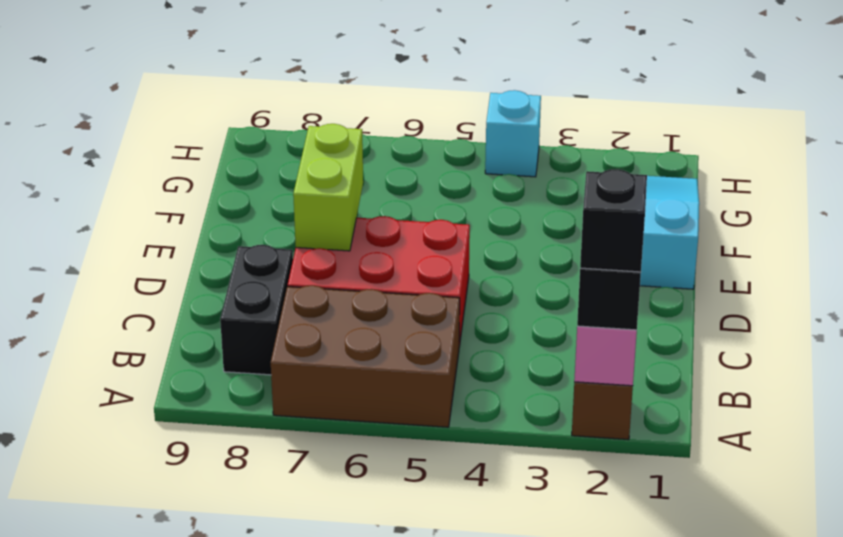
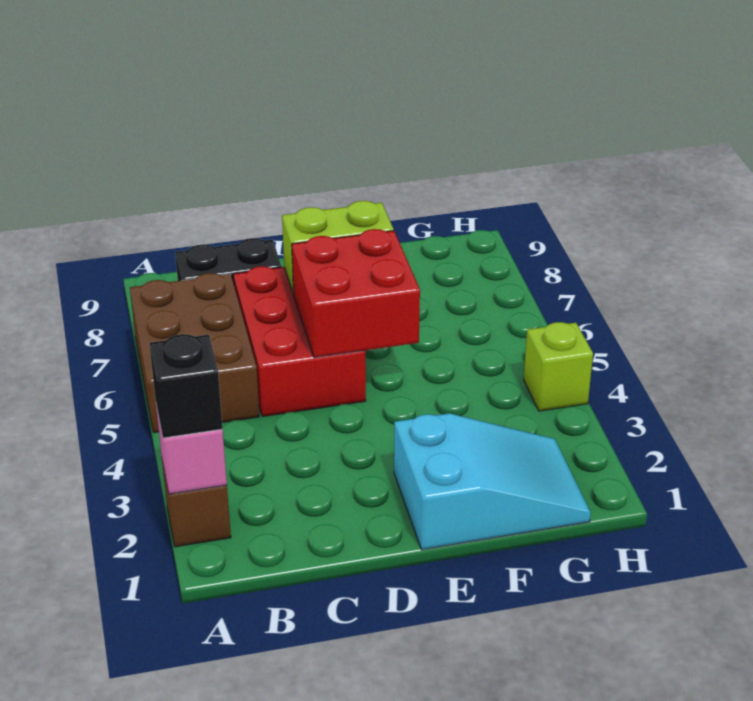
black brick A2 level 4 -> none
none -> red brick D5:E6 level 2
cyan brick H4 level 1 -> lime brick H4 level 1

